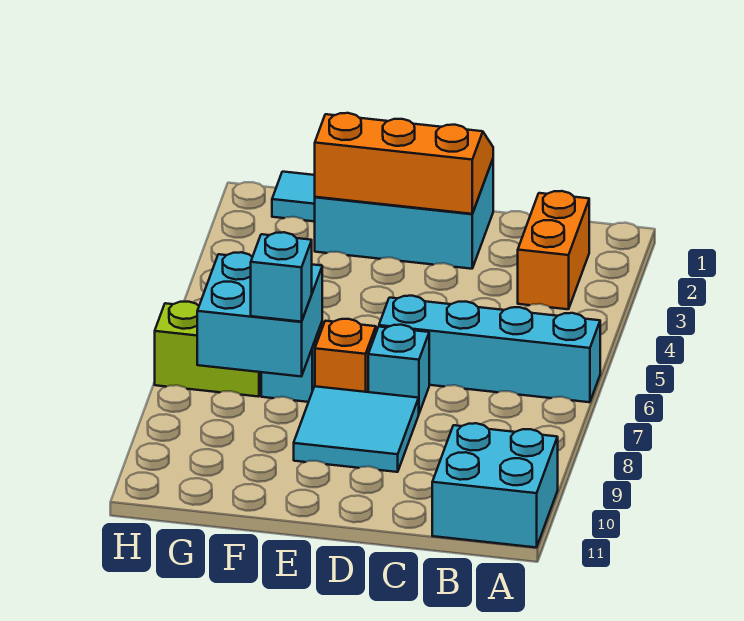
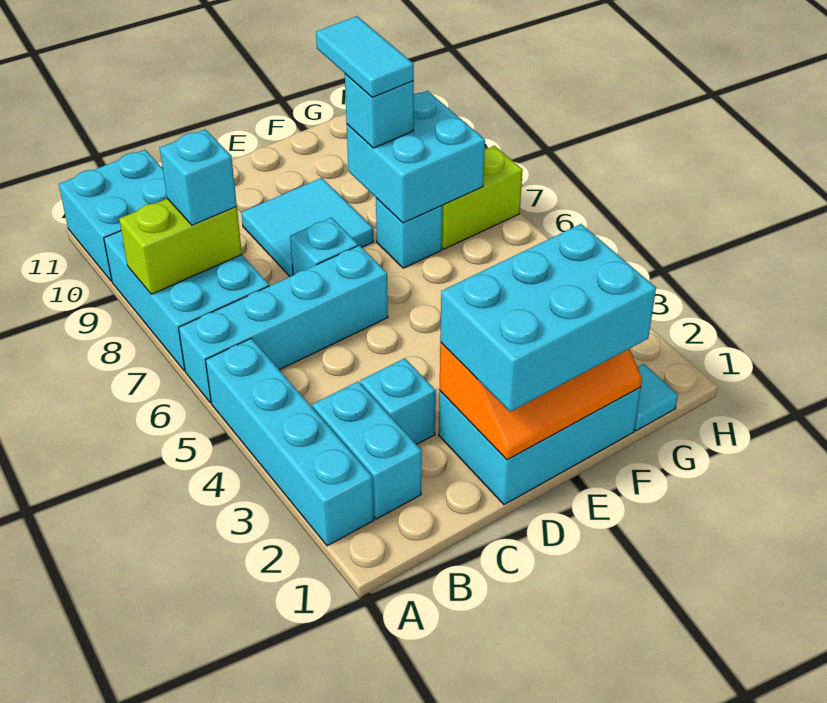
none -> cyan brick A2:A5 level 1
none -> cyan brick A7:B9 level 1
none -> lime brick A8:B8 level 2
orange brick B2:B3 level 1 -> cyan brick B2:B3 level 1
none -> cyan brick B8 level 3
none -> cyan brick C3 level 1
none -> cyan brick D1:F2 level 3
orange brick E7 level 1 -> none
none -> cyan tile F8:F9 level 4

